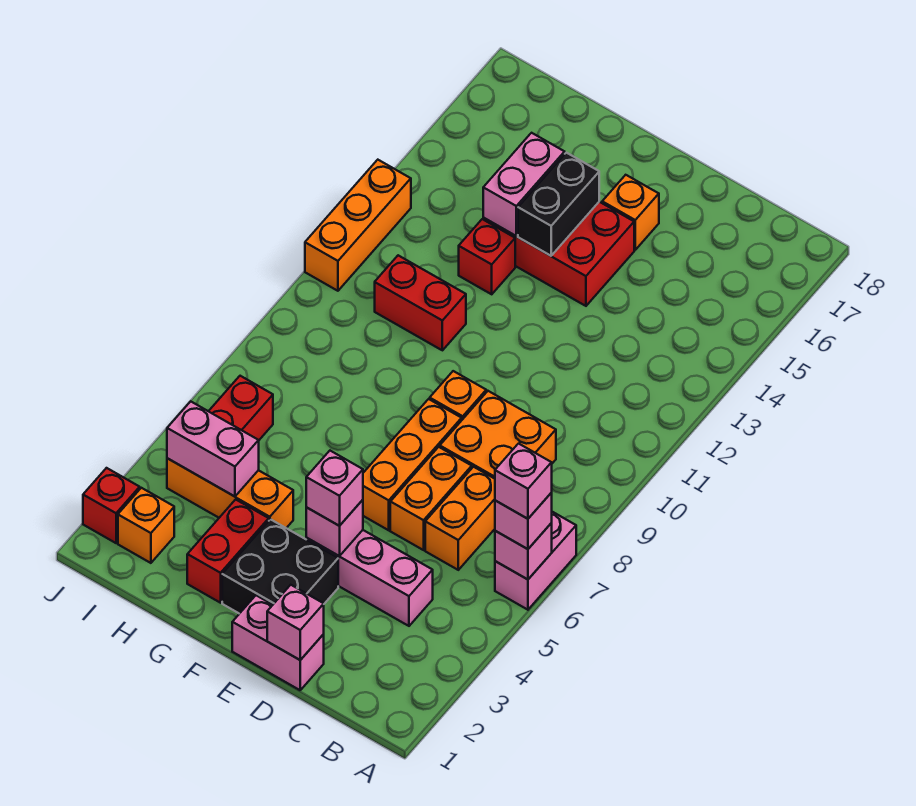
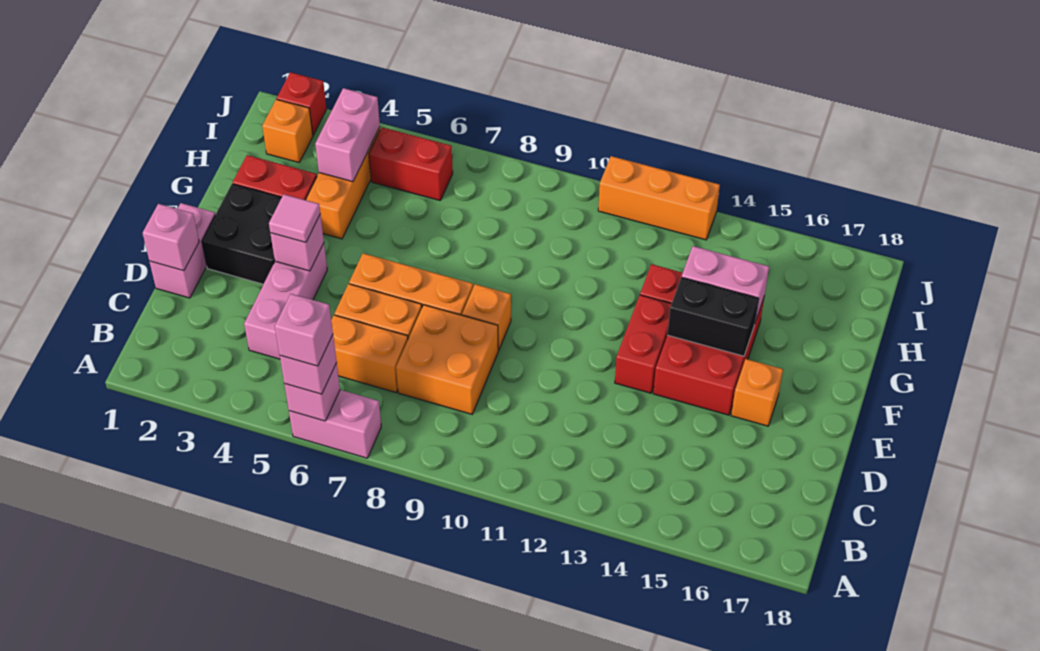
pink brick E4 level 3 -> pink tile E4 level 3
red brick G11:H11 level 1 -> red brick E13:F13 level 1

